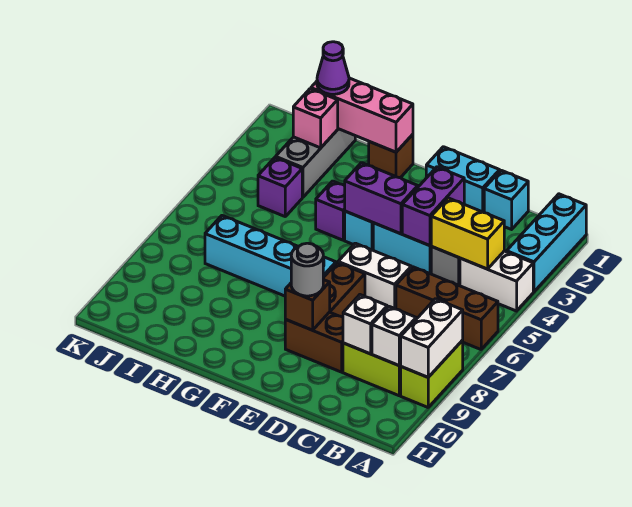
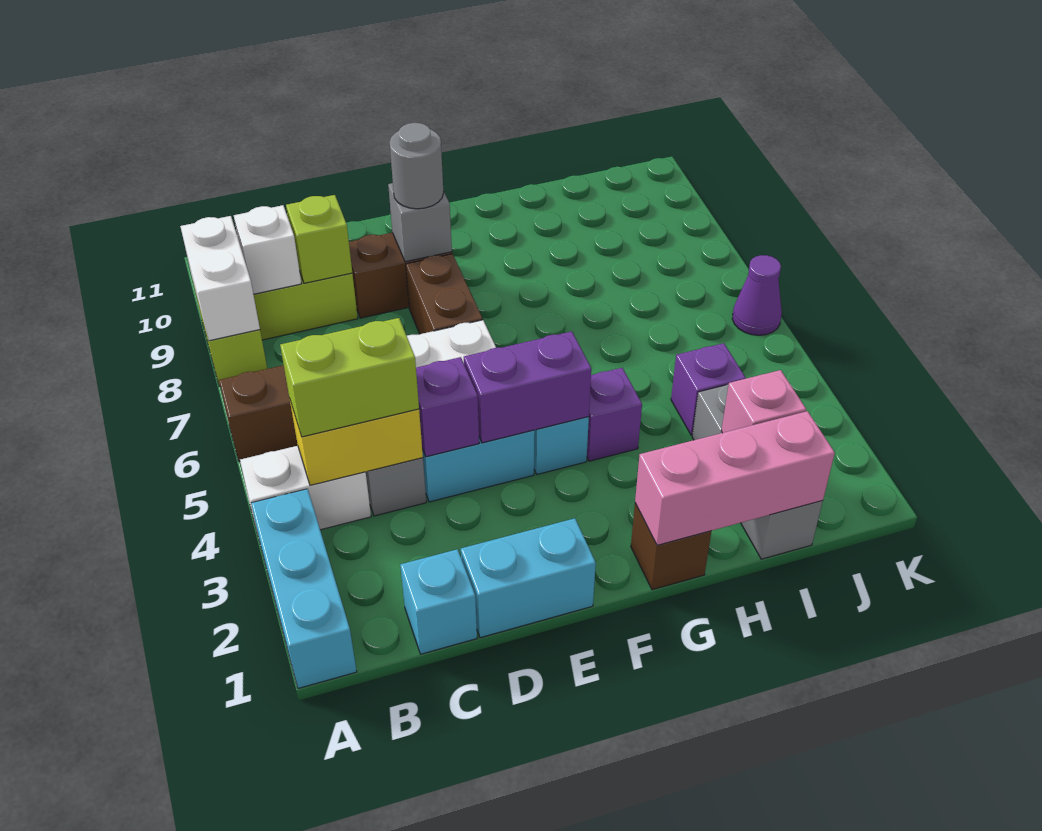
none -> lime brick B4:C4 level 3
white brick C9 level 2 -> lime brick C9 level 2
purple brick D3:D4 level 2 -> purple brick D4 level 2
brown brick E9 level 2 -> grey brick E9 level 2
cyan brick F7:I7 level 1 -> none
purple cone I1 level 3 -> purple cone K6 level 1

